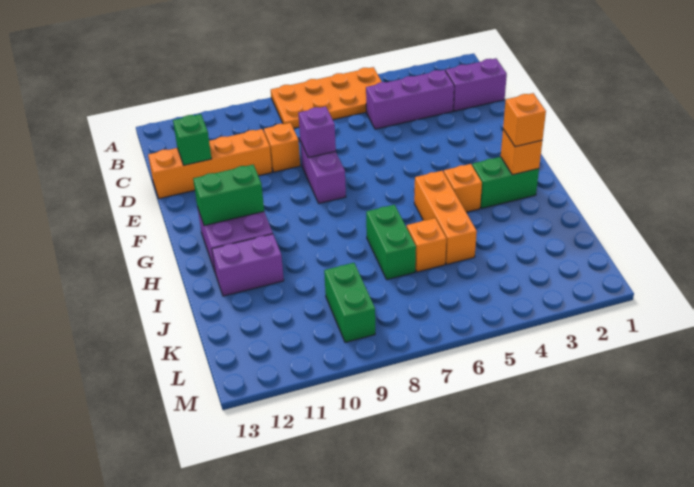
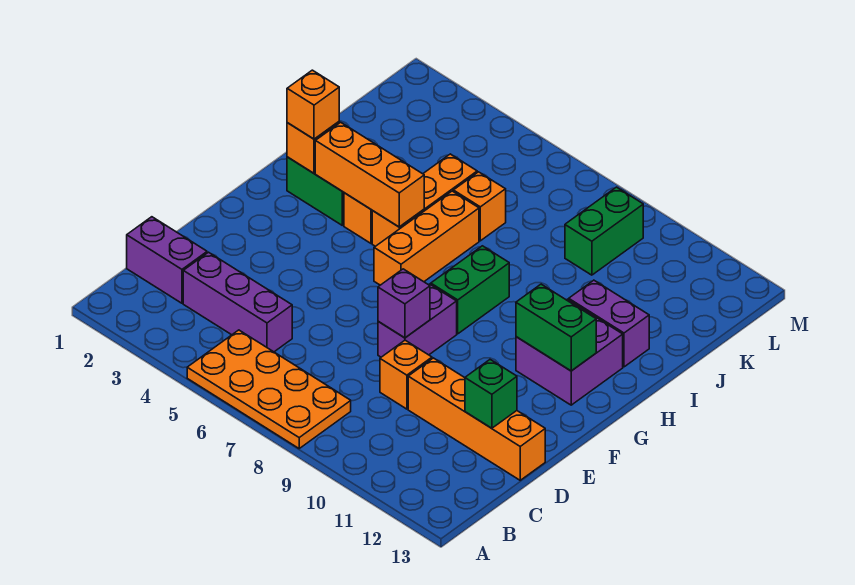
none -> orange brick G6:I6 level 1
none -> orange brick H3:H5 level 2
green brick I7:J7 level 1 -> green brick G8:H8 level 1

